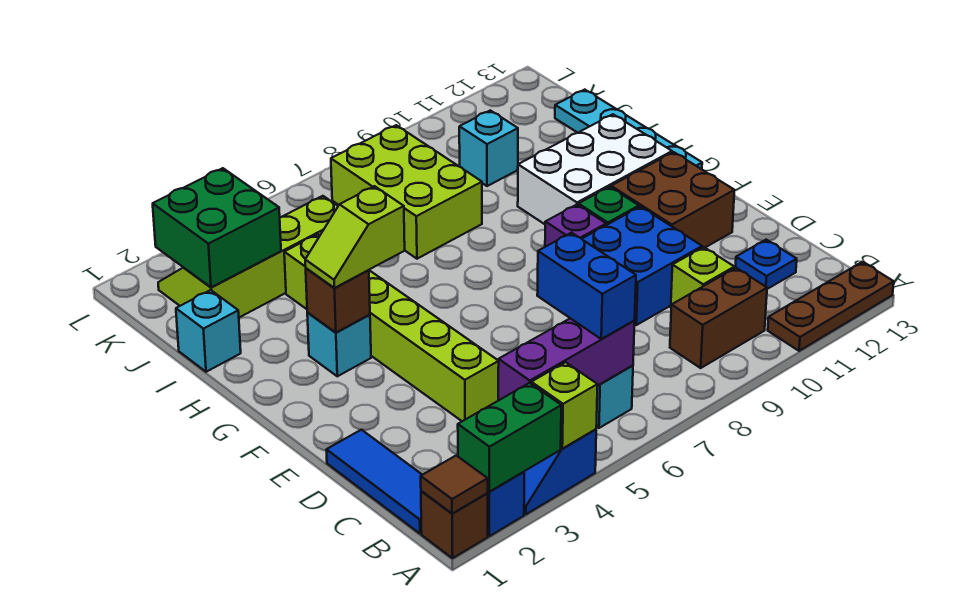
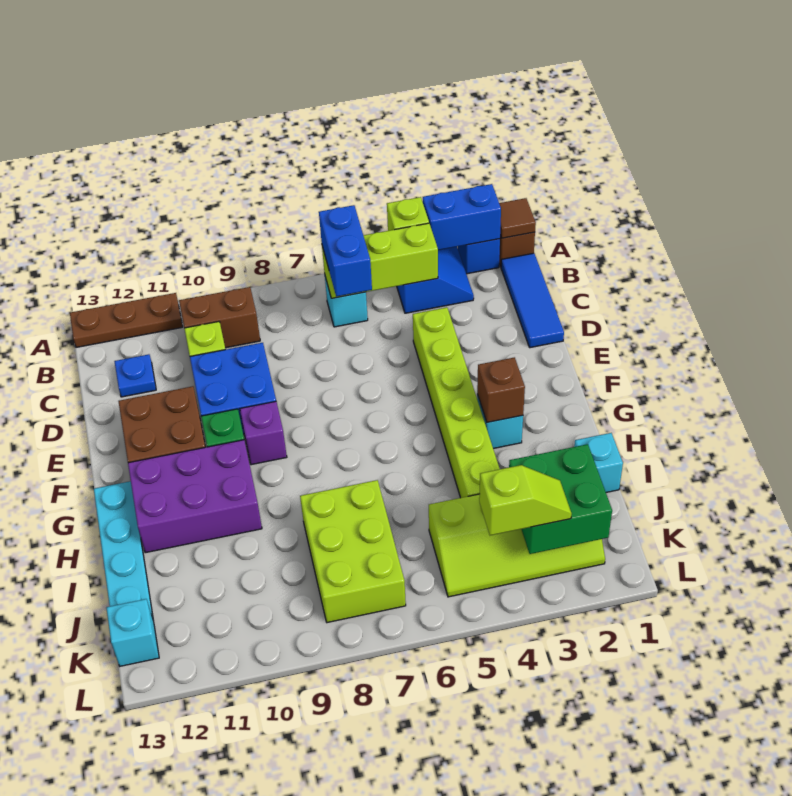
green brick A2:A3 level 2 -> blue brick A2:A3 level 2
purple brick B4:B6 level 2 -> lime brick B4:B6 level 2
lime slope G3:G4 level 3 top 4 -> lime slope K3:K4 level 3 top 4
white brick G10:H12 level 1 -> purple brick G10:H12 level 1
cyan brick J10 level 1 -> cyan brick K13 level 1

